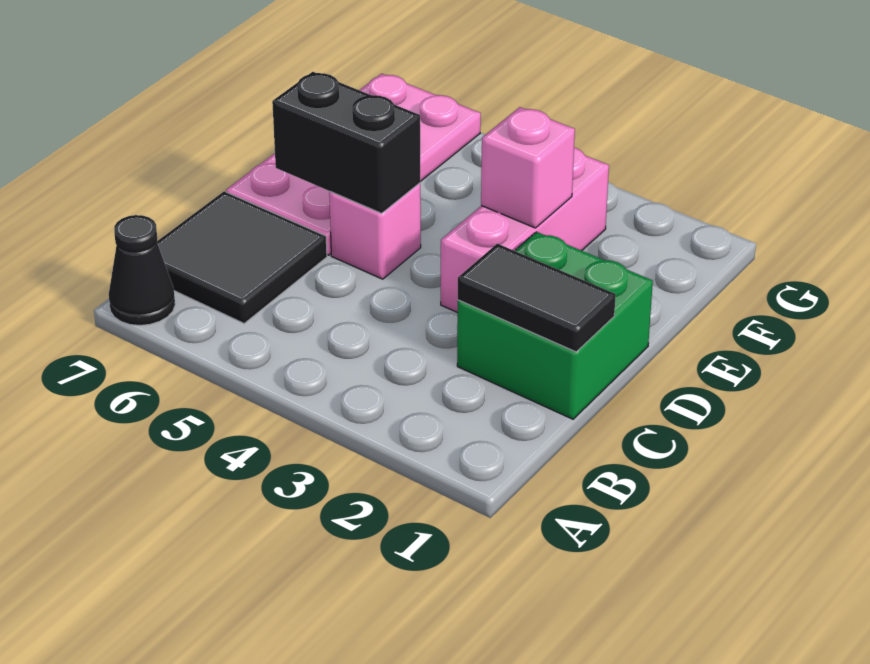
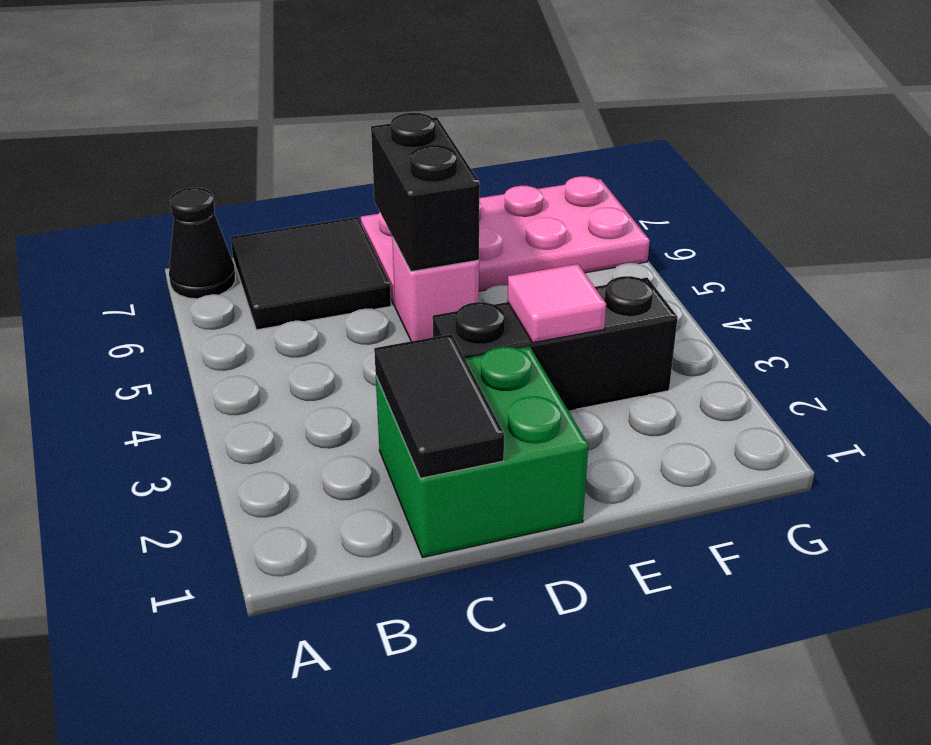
pink brick D3:F3 level 1 -> black brick D3:F3 level 1
pink brick E3 level 2 -> pink tile E3 level 2

